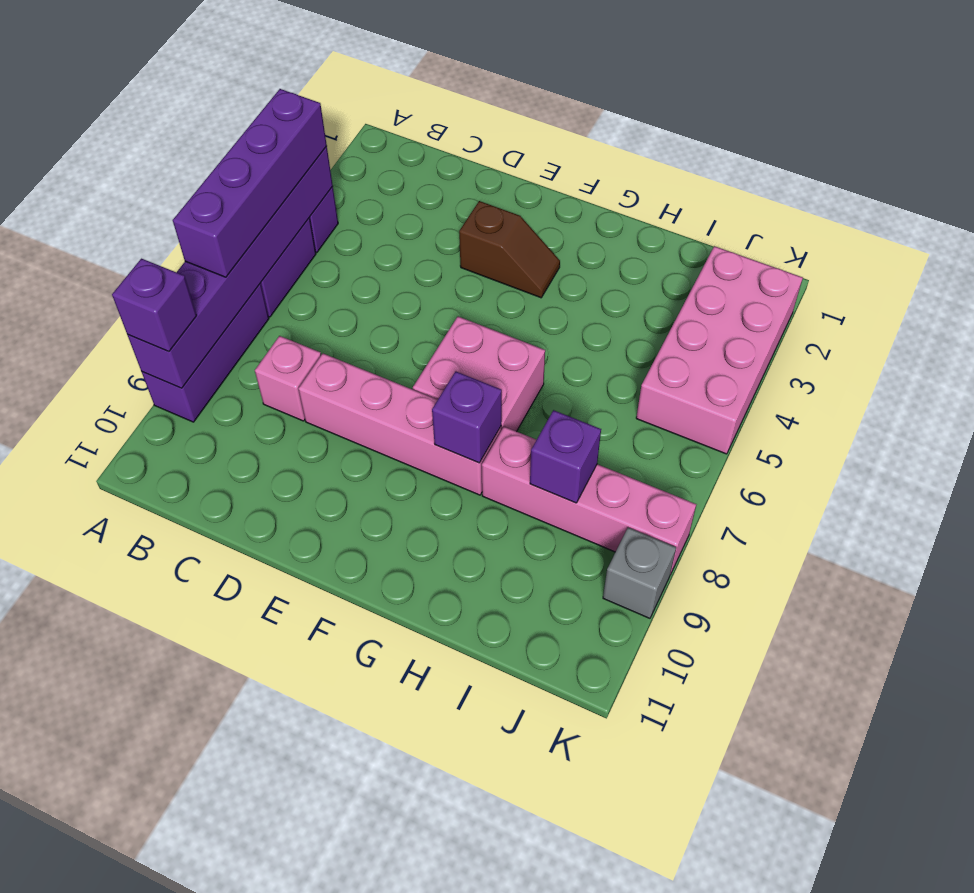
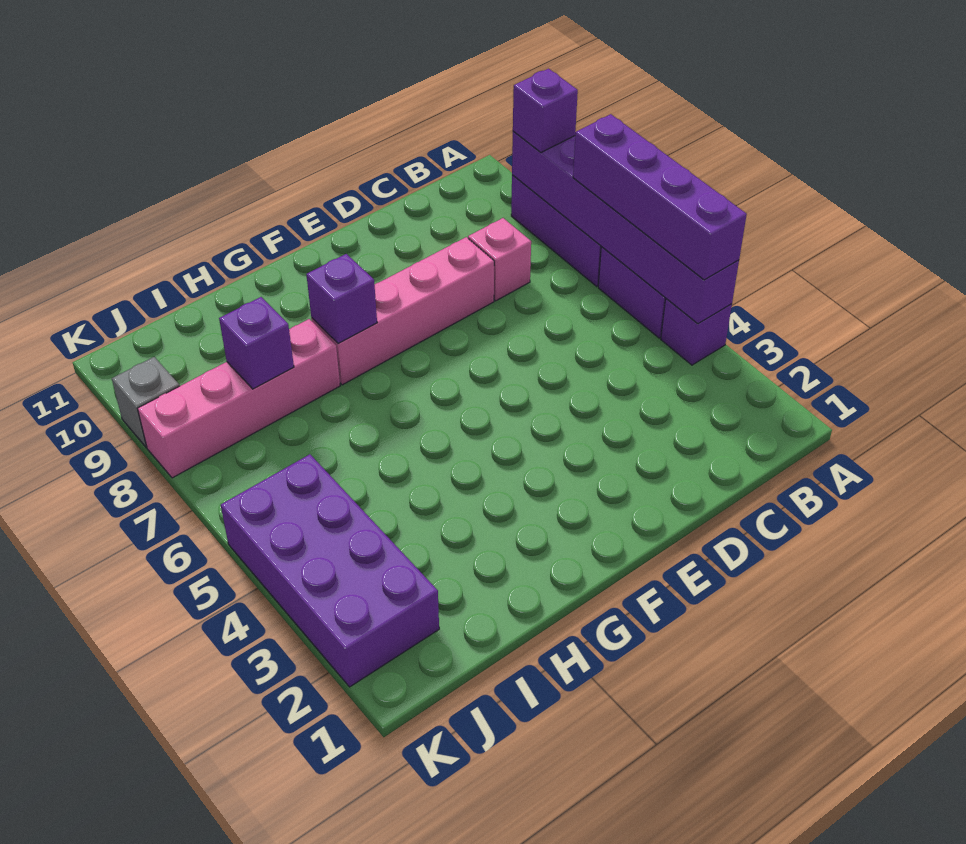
brown slope E3:F3 level 1 top E -> none
pink brick F6:G7 level 1 -> none
pink brick J2:K5 level 1 -> purple brick J2:K5 level 1

